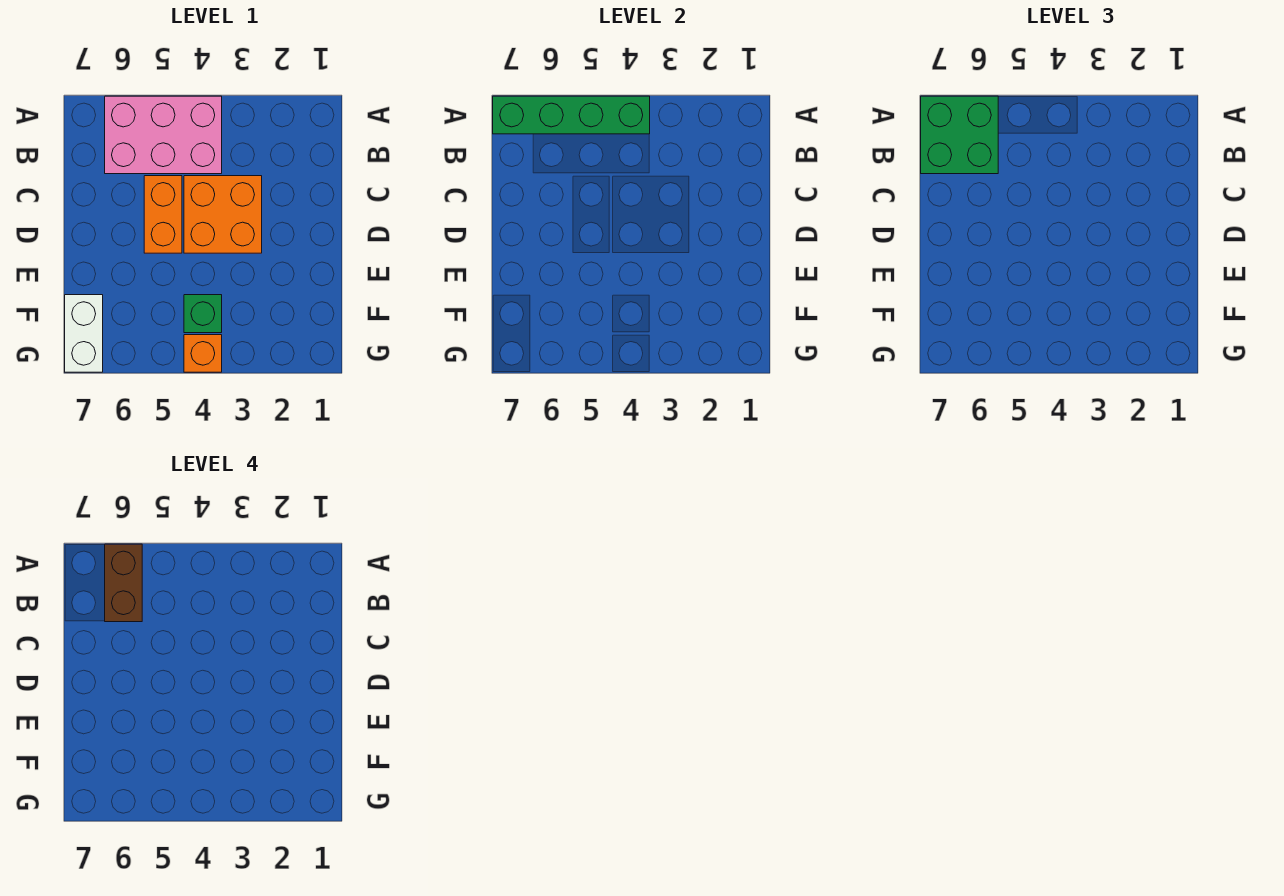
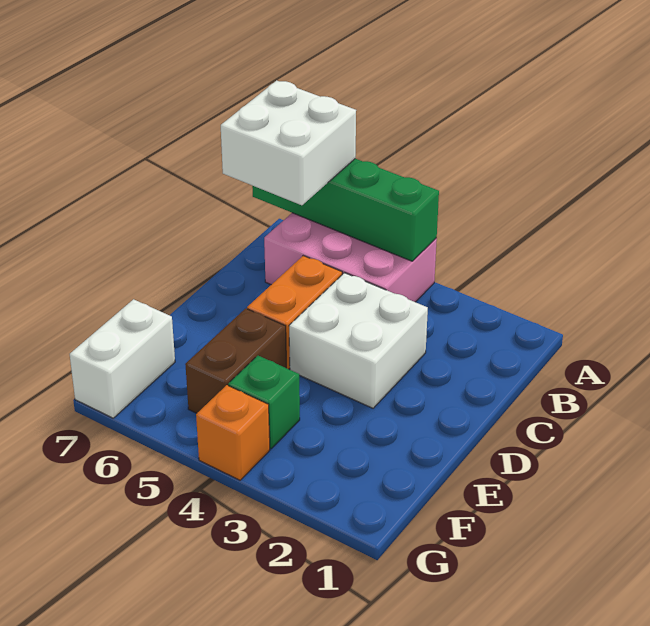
green brick A6:B7 level 3 -> white brick A6:B7 level 3
brown brick A6:B6 level 4 -> brown brick E5:F5 level 1
orange brick C3:D4 level 1 -> white brick C3:D4 level 1

